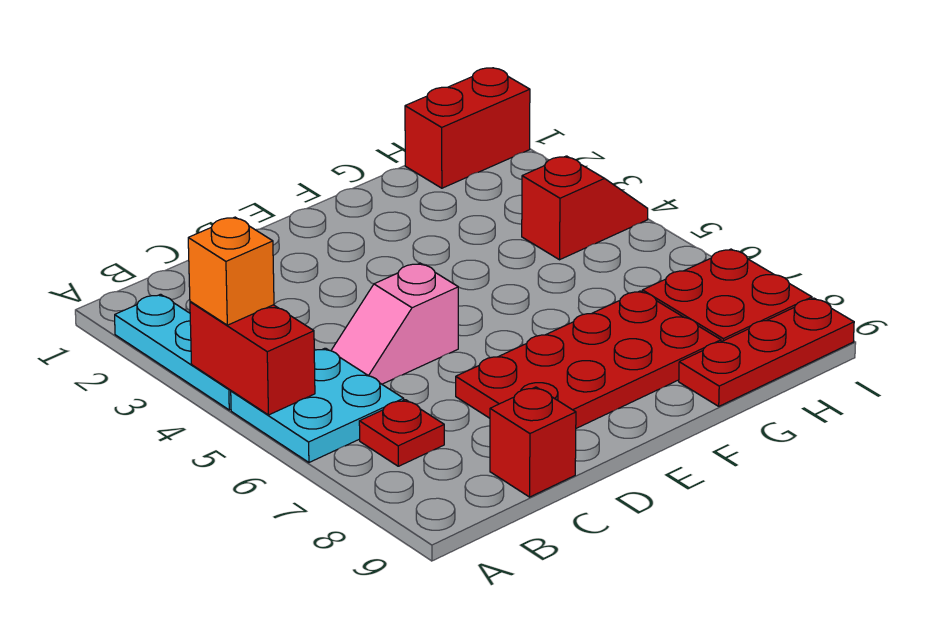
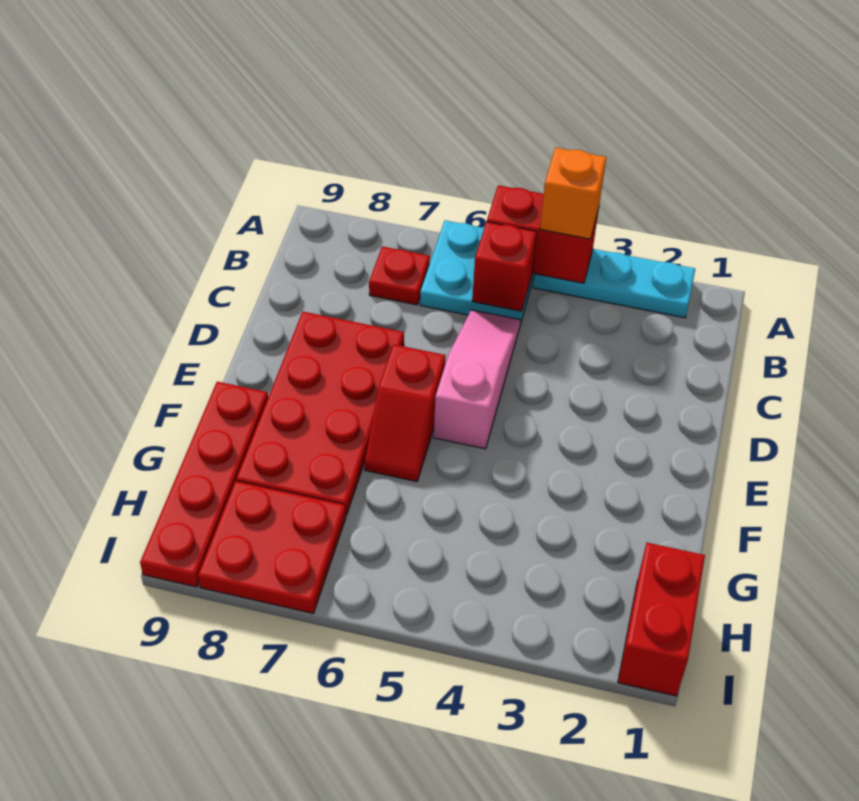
pink slope C5:D5 level 1 top D -> pink slope C5:E5 level 1 top E
red brick C9 level 1 -> red brick B5 level 2
red plate G9:I9 level 1 -> red plate F9:I9 level 1
red slope H4:I4 level 1 top H -> red slope E6:F6 level 1 top E

